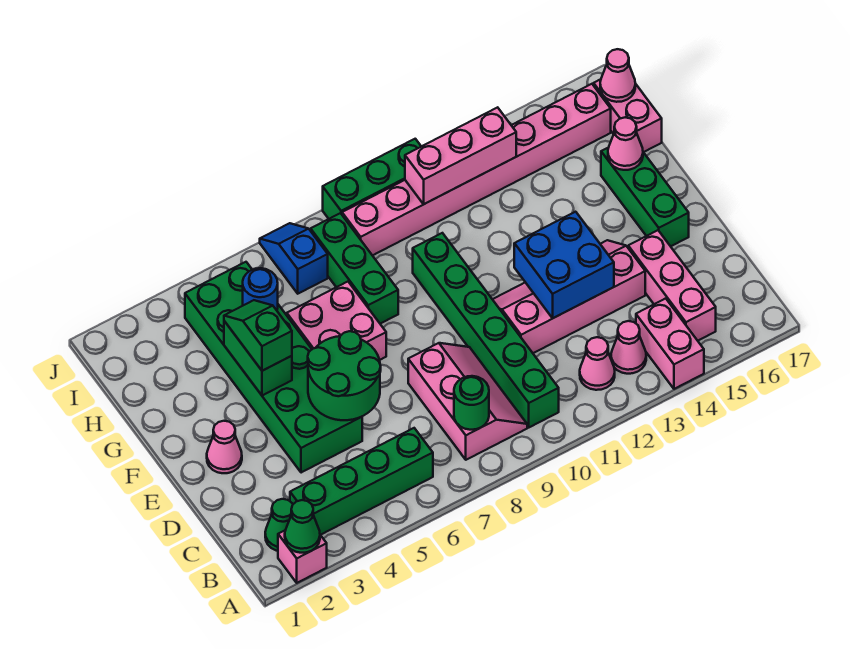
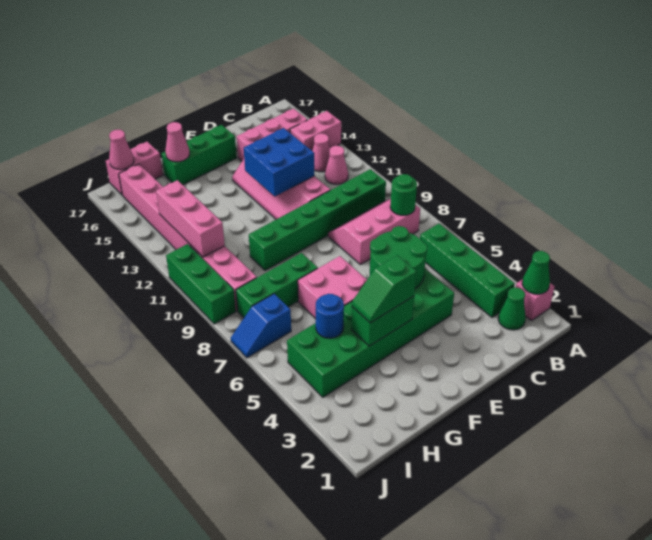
pink cone E2 level 1 -> none

